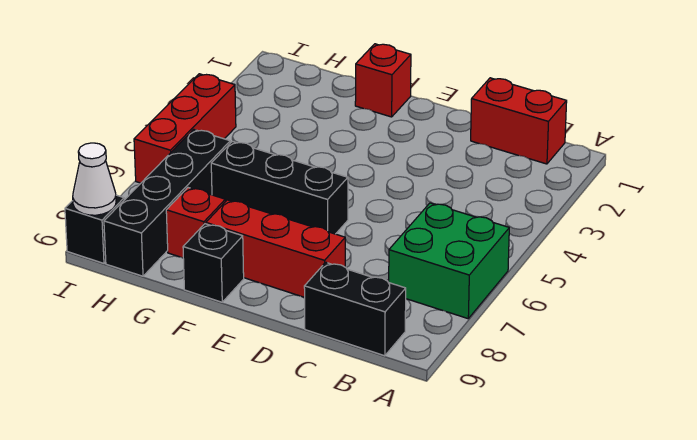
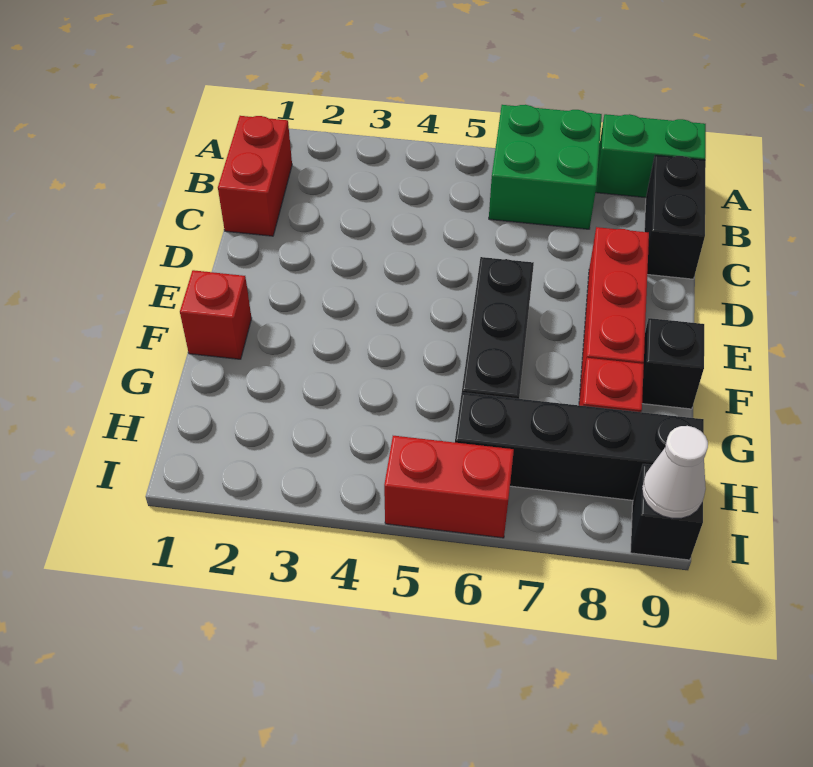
none -> green brick A8:A9 level 1
red brick I4:I6 level 1 -> red brick I5:I6 level 1

